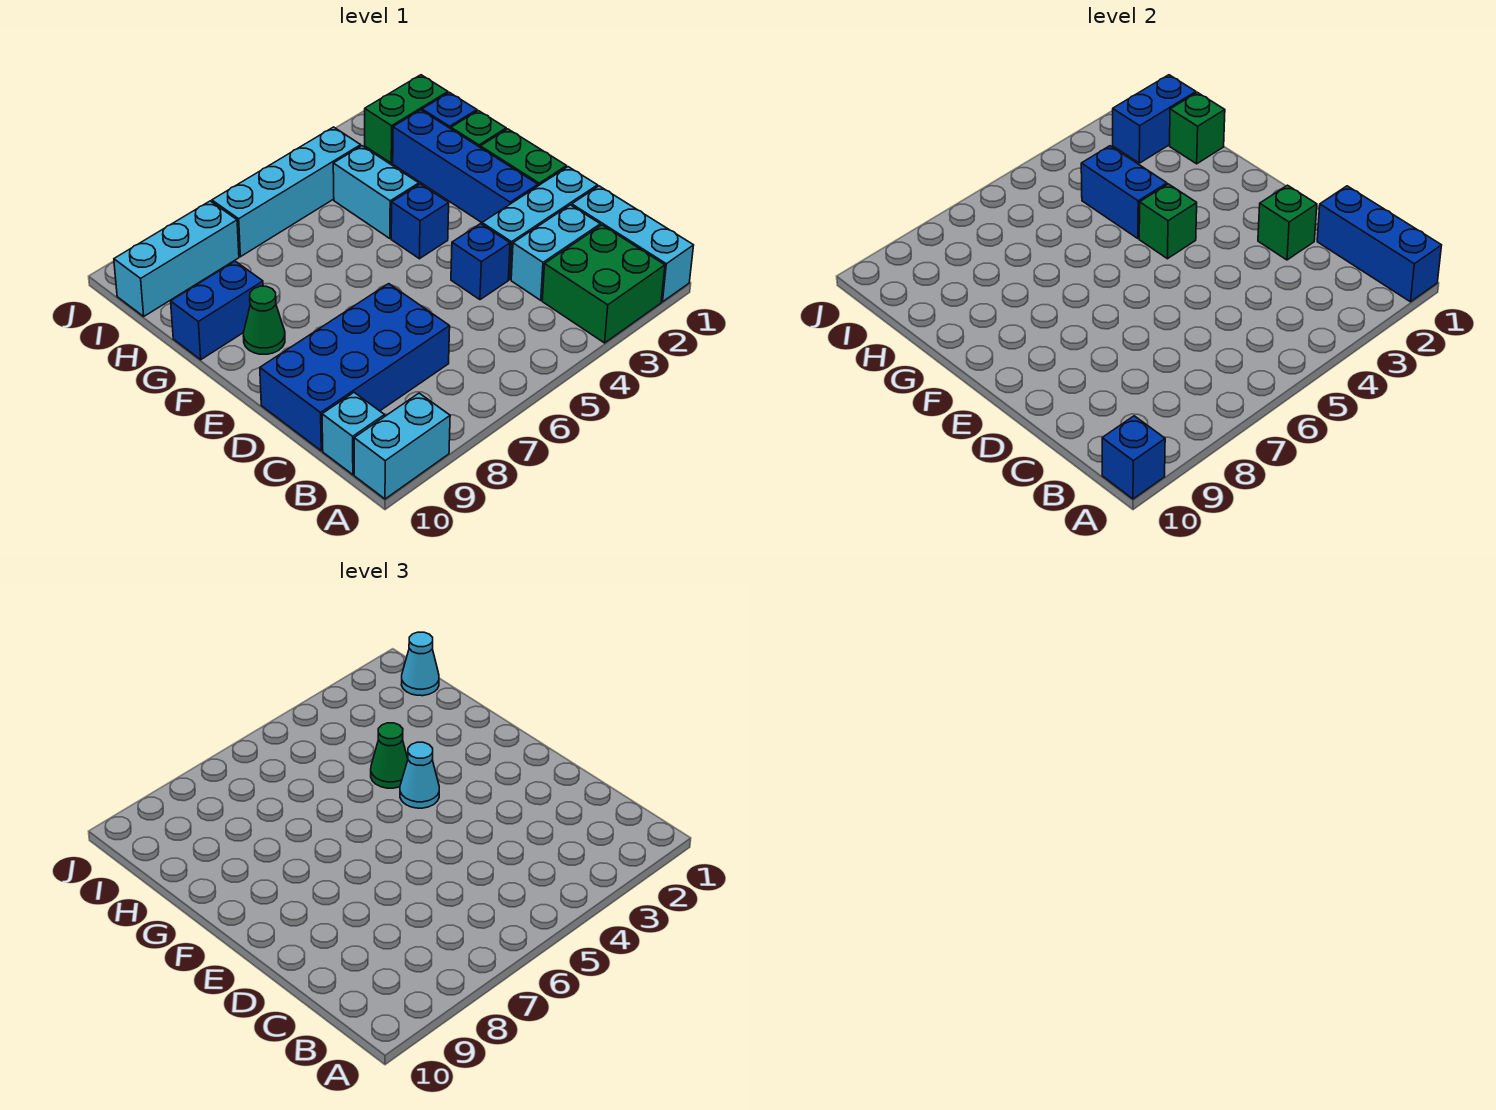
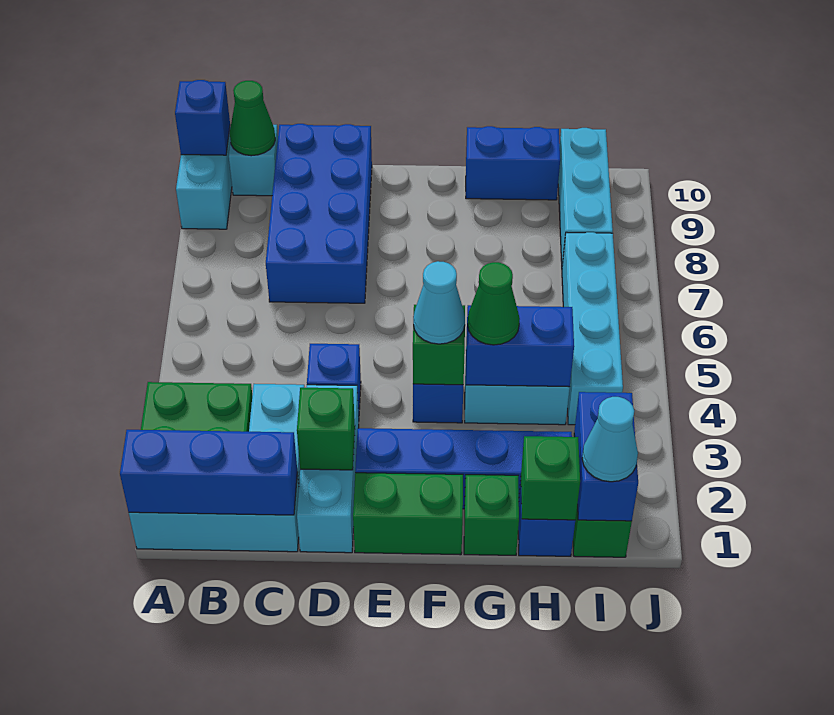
green cone F9 level 1 -> green cone B10 level 2
blue brick G9:G10 level 1 -> blue brick G10:H10 level 1

